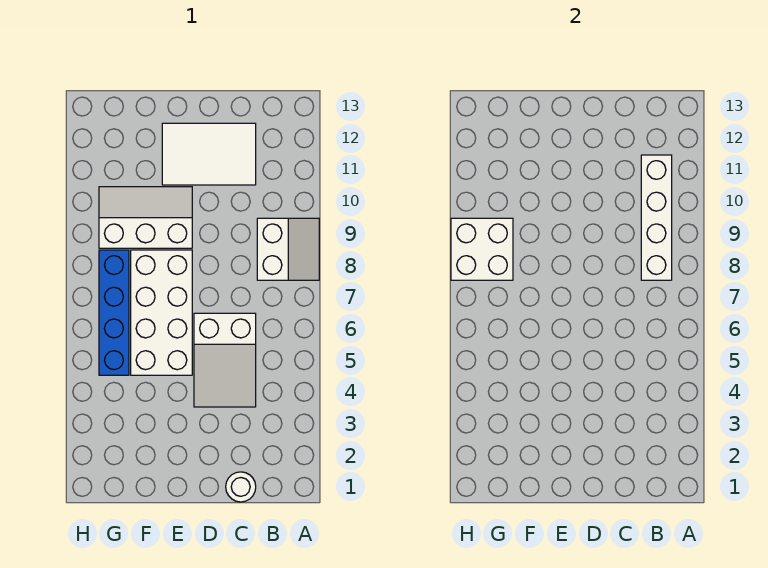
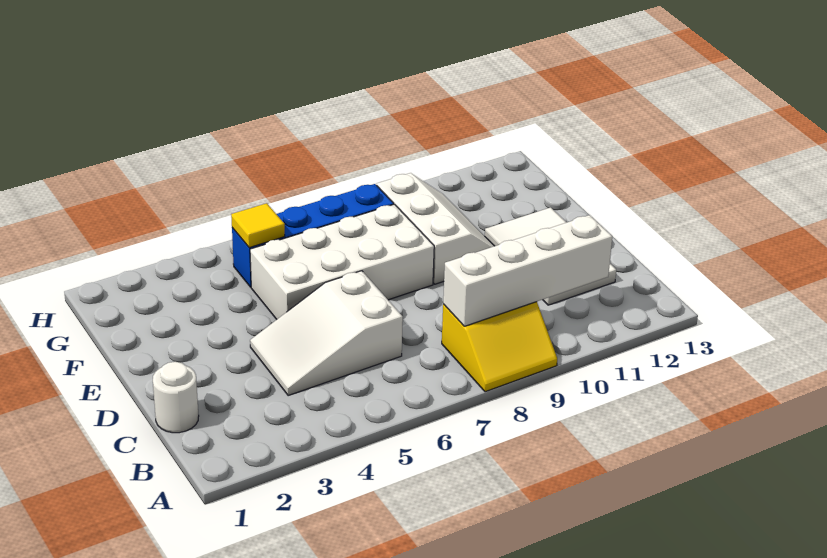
white slope A8:B9 level 1 top B -> yellow slope A8:B9 level 1 top B
none -> yellow tile G5 level 2
white brick G8:H9 level 2 -> none

